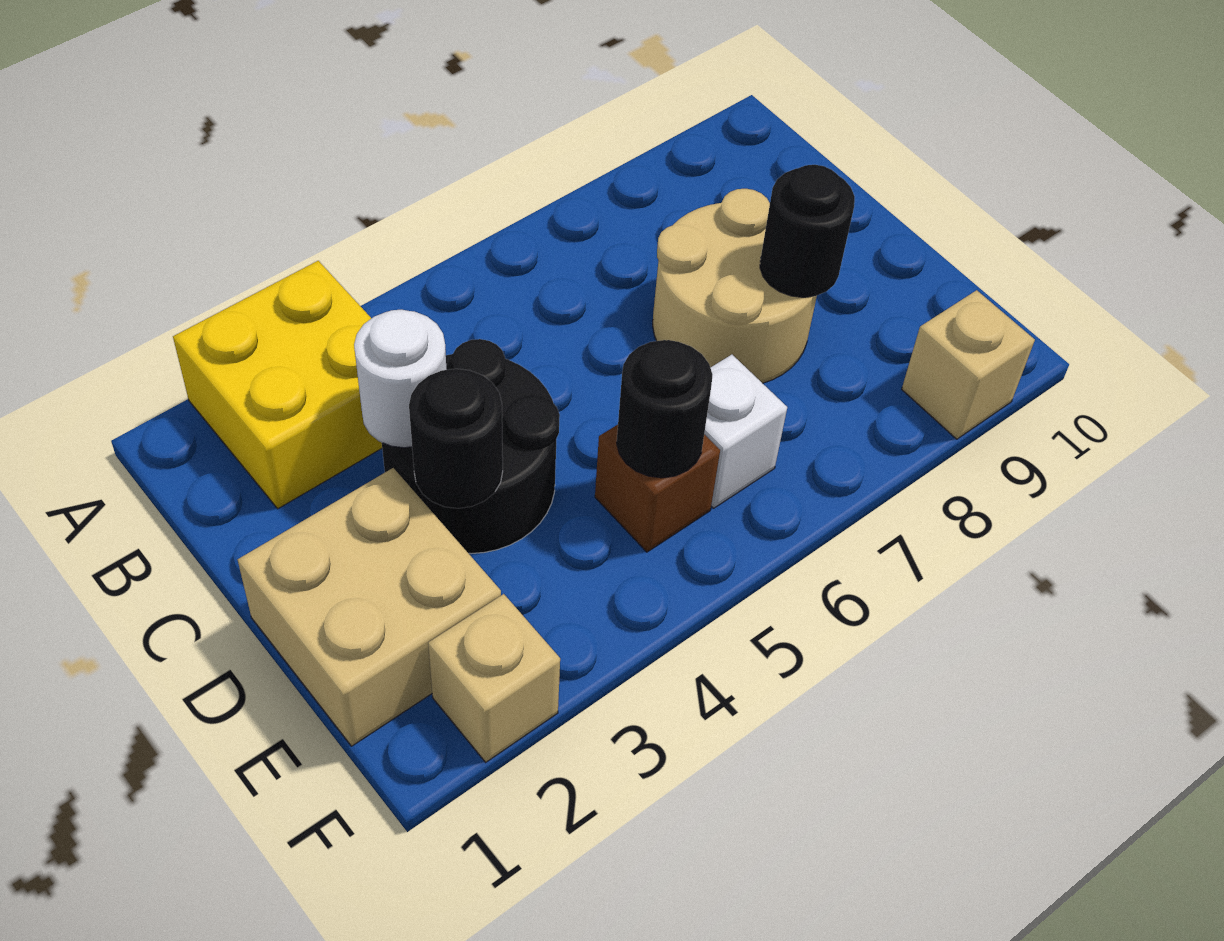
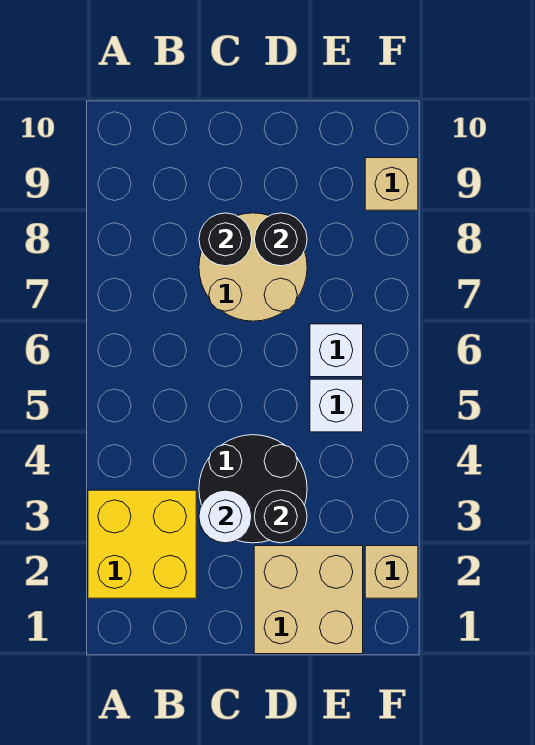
brown brick E5 level 1 -> white brick E5 level 1
black round brick E5 level 2 -> black round brick C8 level 2

